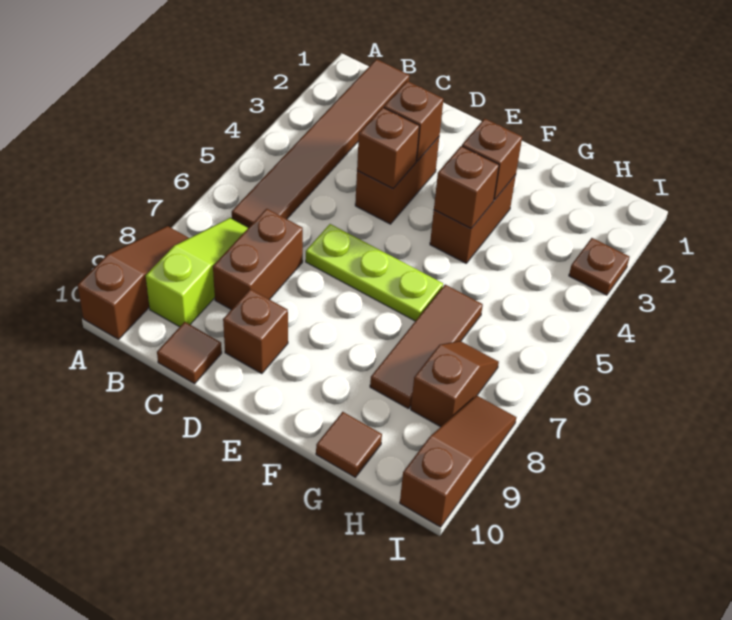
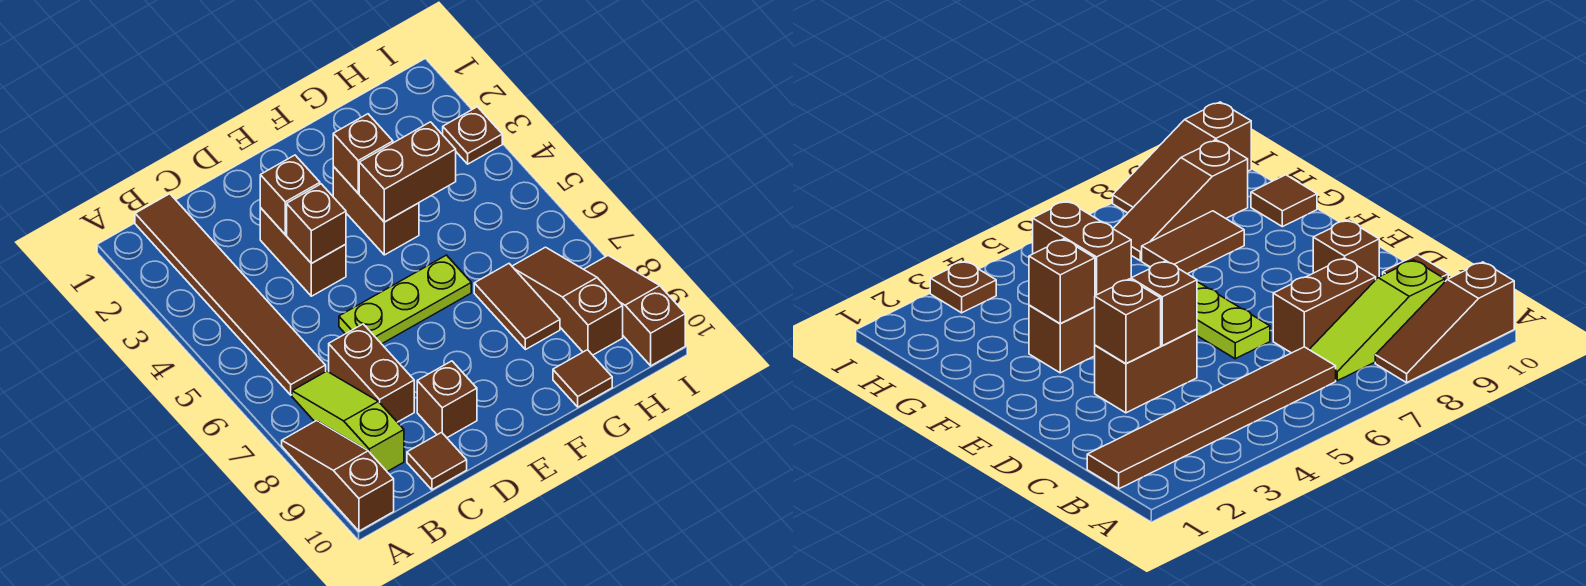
brown brick F4 level 2 -> brown brick F4:G4 level 2
brown tile G6:G8 level 1 -> brown tile G7:G8 level 1
brown slope H7:H8 level 1 top 8 -> brown slope H7:H9 level 1 top 9

